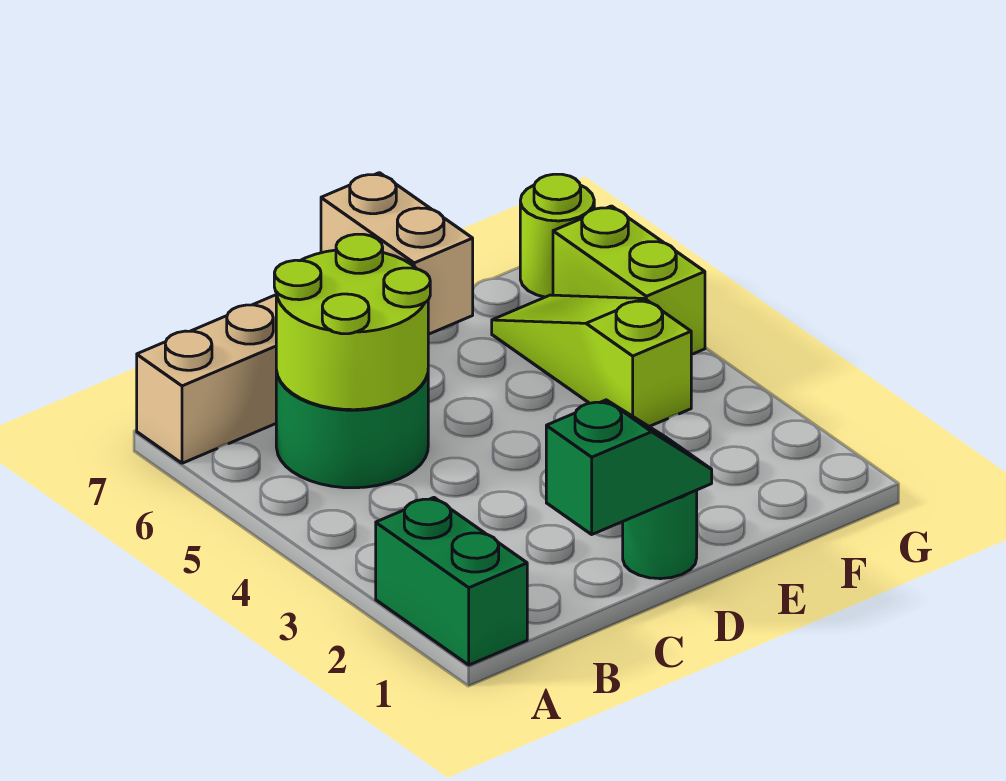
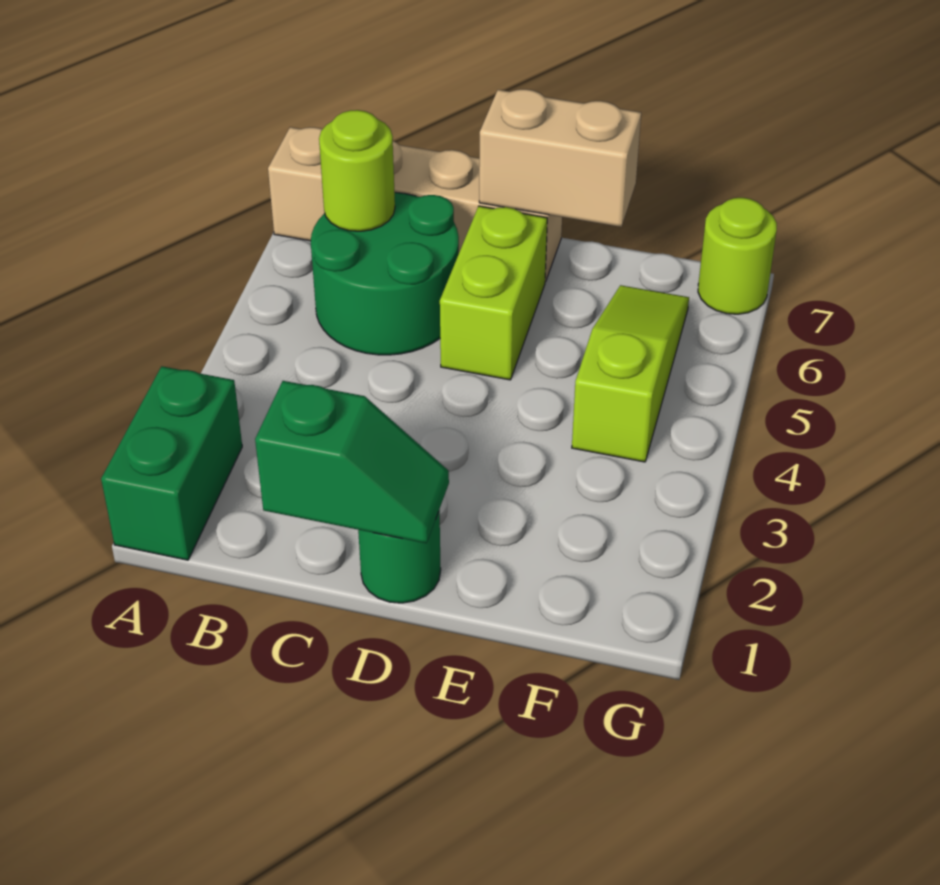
lime round brick B5:C6 level 2 -> lime round brick B6 level 2
tan brick D6:D7 level 2 -> tan brick D7:E7 level 2
lime brick G5:G6 level 1 -> lime brick D5:D6 level 1

